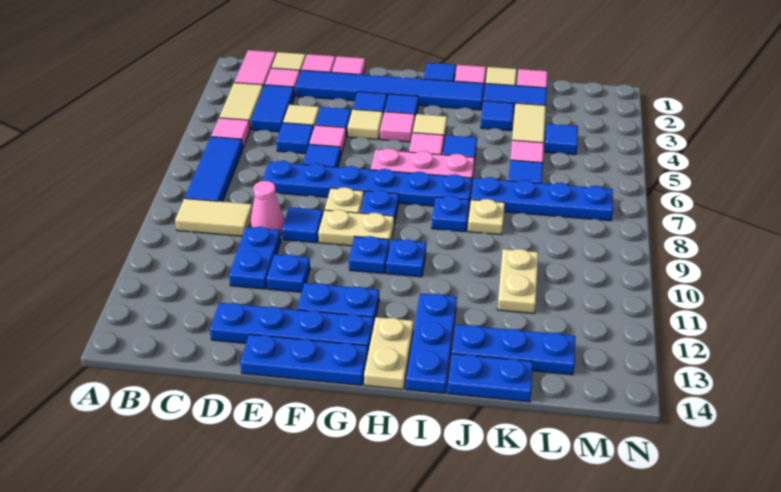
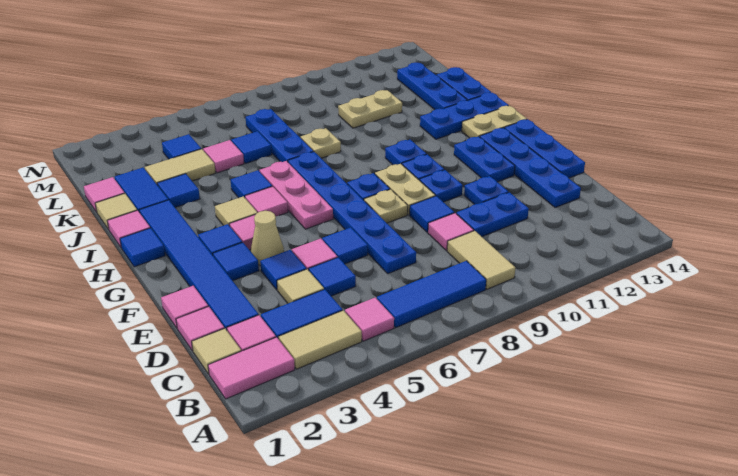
pink cone D9 level 1 -> pink tile D9 level 1
tan tile F4 level 1 -> tan cone F4 level 1
blue plate I8 level 1 -> blue plate F10 level 1
blue plate J7:M7 level 1 -> blue plate J7:L7 level 1

